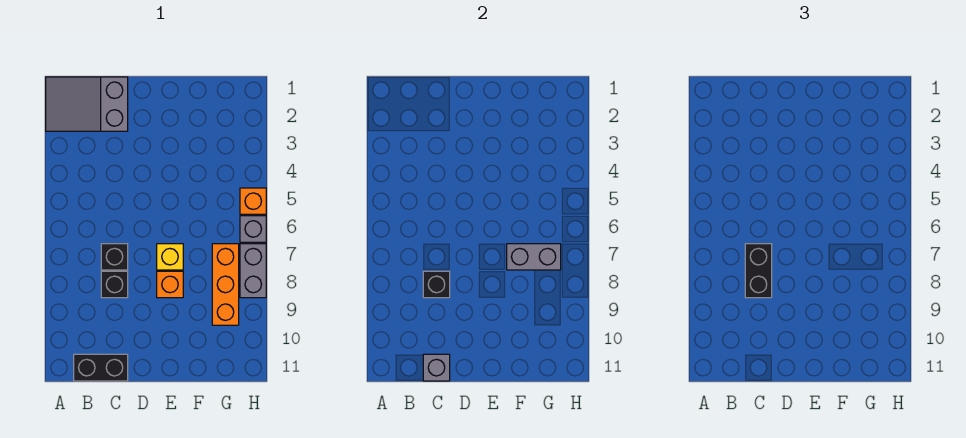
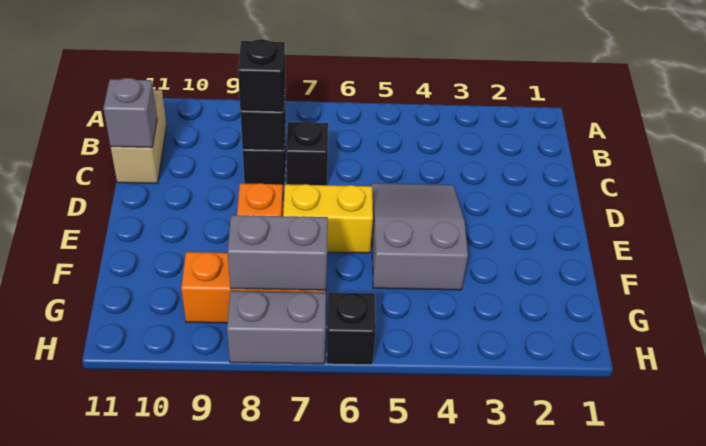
grey slope A1:C2 level 1 top C -> grey slope D4:F5 level 1 top F
black brick B11:C11 level 1 -> tan brick B11:C11 level 1
black brick C7:C8 level 3 -> black brick C8 level 3
yellow brick E7 level 1 -> yellow brick E6:E7 level 1
grey brick F7:G7 level 2 -> grey brick G7:G8 level 2
orange brick H5 level 1 -> none
grey brick H6 level 1 -> black brick H6 level 1

